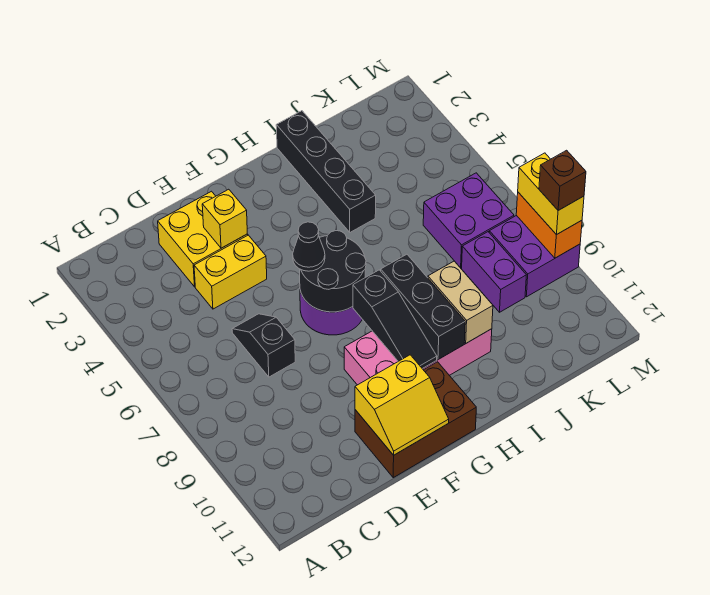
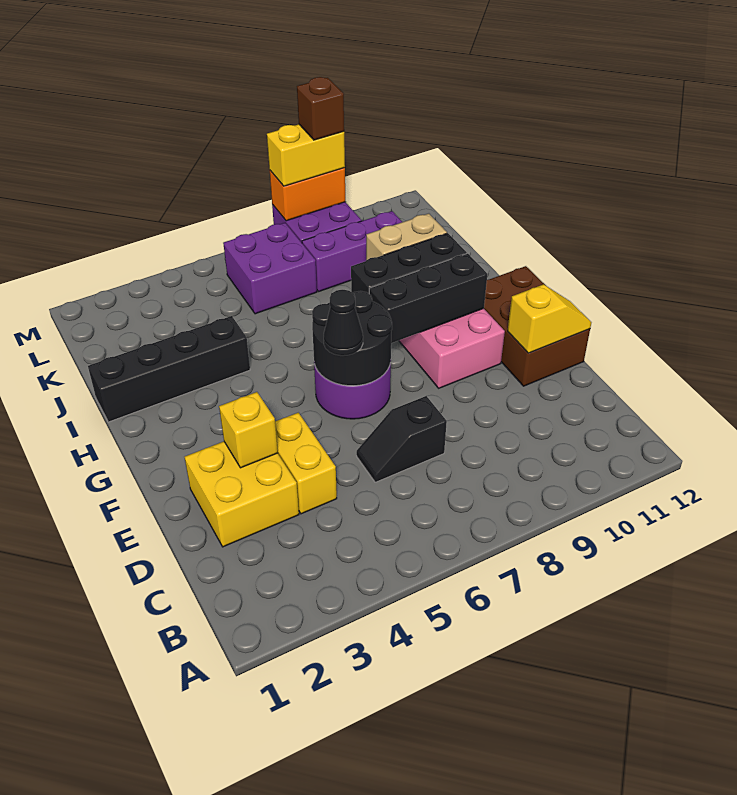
yellow slope E11:F12 level 2 top 11 -> yellow slope E11:E12 level 2 top 11
black slope G8:G10 level 2 top 8 -> black brick G8:G10 level 2
purple brick K8:K9 level 1 -> purple brick K8:K10 level 1

